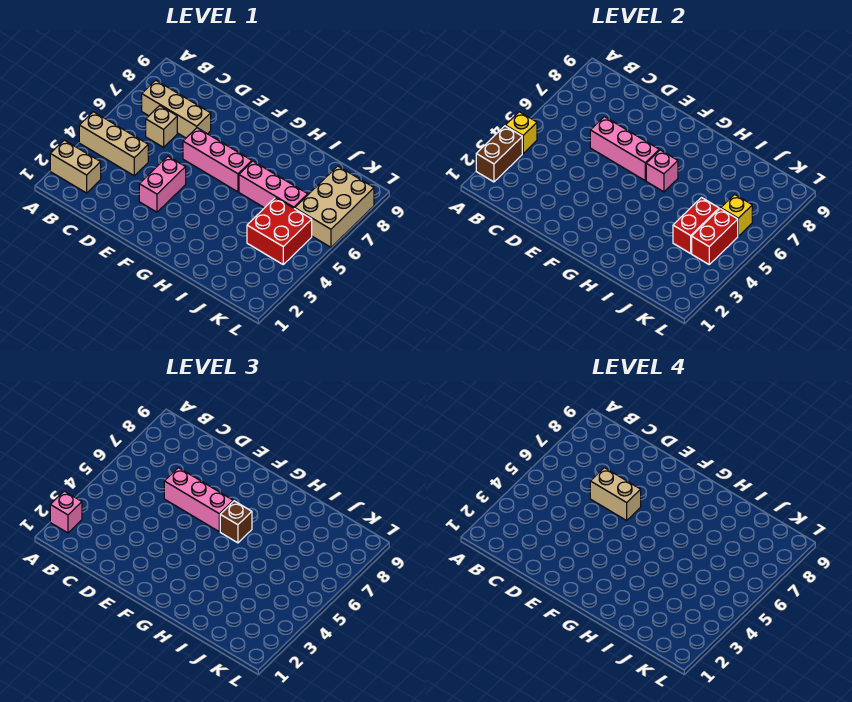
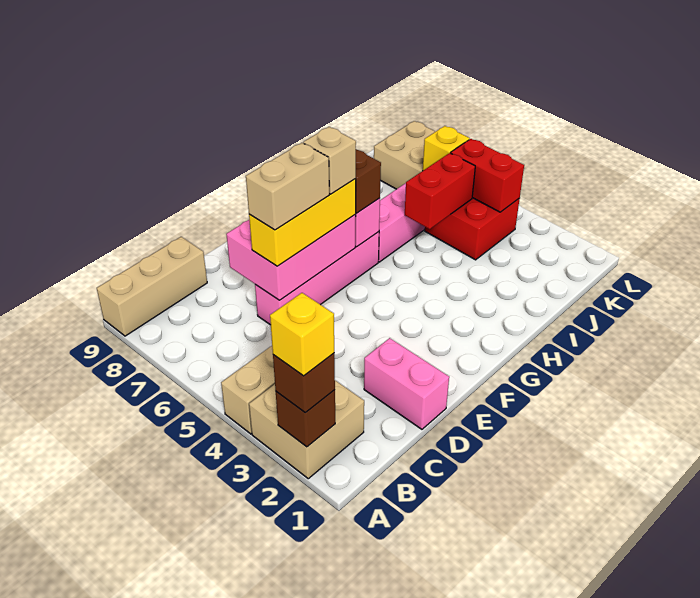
tan brick A2:B2 level 1 -> tan brick A2:B3 level 1
brown brick A2:A3 level 2 -> brown brick A2 level 2
pink brick A2 level 3 -> brown brick A2 level 3
yellow brick A4 level 2 -> yellow brick A2 level 4
tan brick B7:D7 level 1 -> tan brick A9:C9 level 1
tan brick C6 level 1 -> tan brick F6 level 4
pink brick D6:F6 level 2 -> pink brick D6:F7 level 2
pink brick D6:F6 level 3 -> yellow brick D6:F6 level 3
pink brick E3:E4 level 1 -> pink brick D1:D2 level 1
pink brick E6:G6 level 1 -> pink brick D6:G6 level 1
red brick J4:J5 level 2 -> red brick I5:J5 level 2

